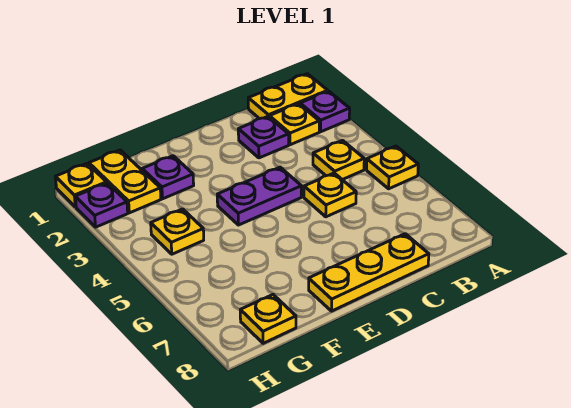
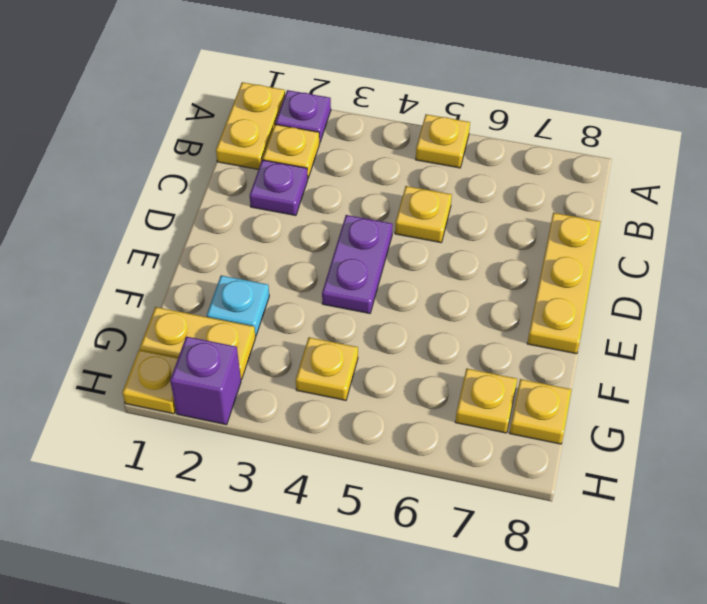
yellow plate B4 level 1 -> yellow plate G7 level 1
purple plate F2 level 1 -> cyan plate F2 level 1
purple plate H2 level 1 -> purple brick H2 level 1

